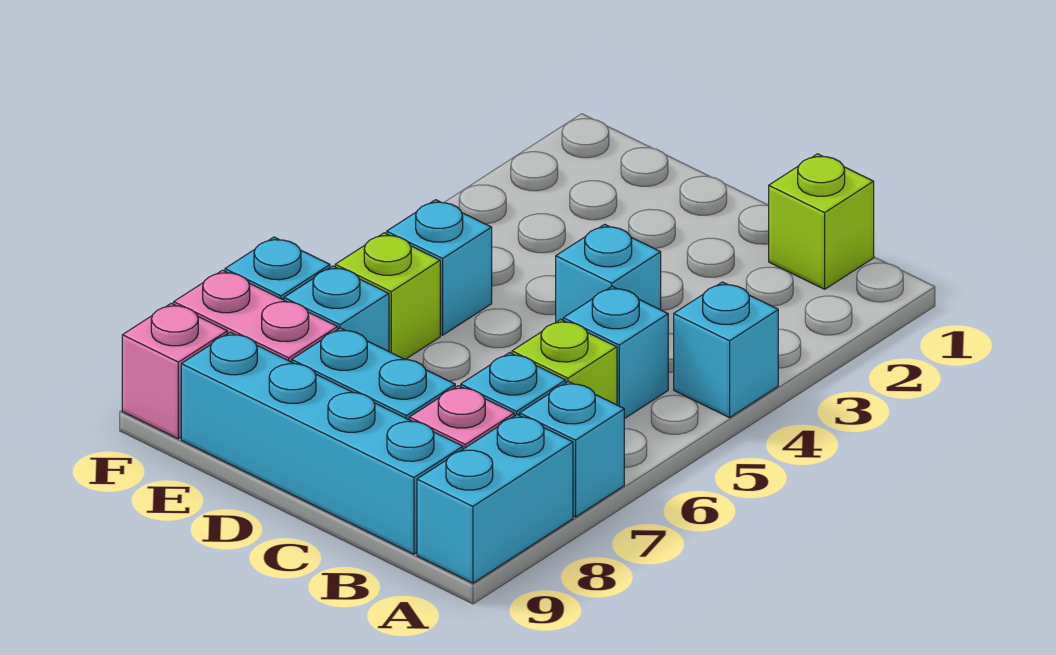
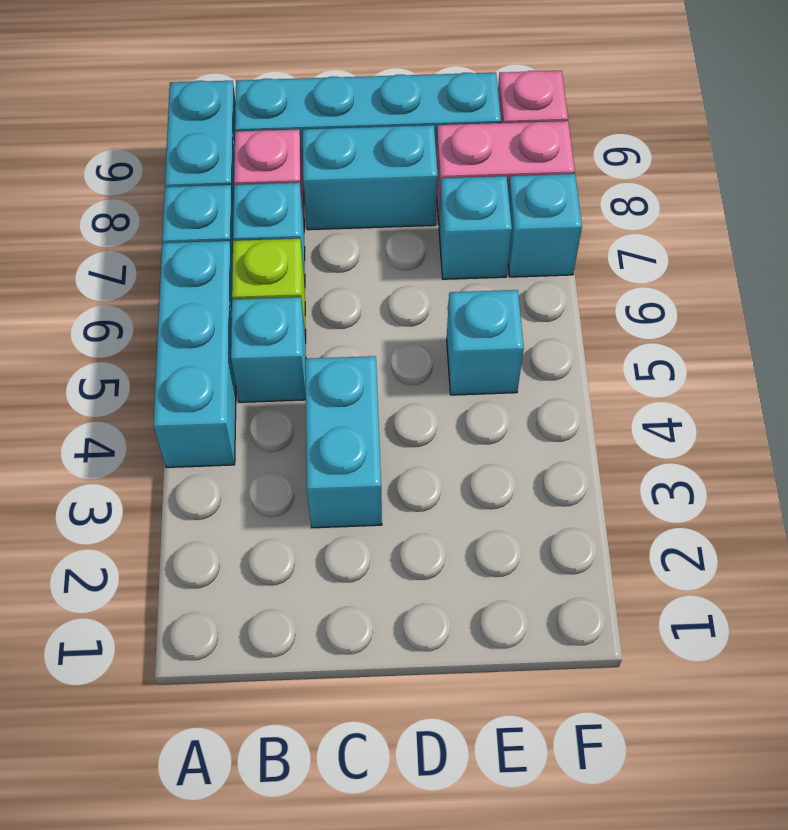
cyan brick A4 level 1 -> cyan brick A4:A6 level 1
lime brick B1 level 1 -> none
cyan brick C4 level 1 -> cyan brick C3:C4 level 1
lime brick E6 level 1 -> none

